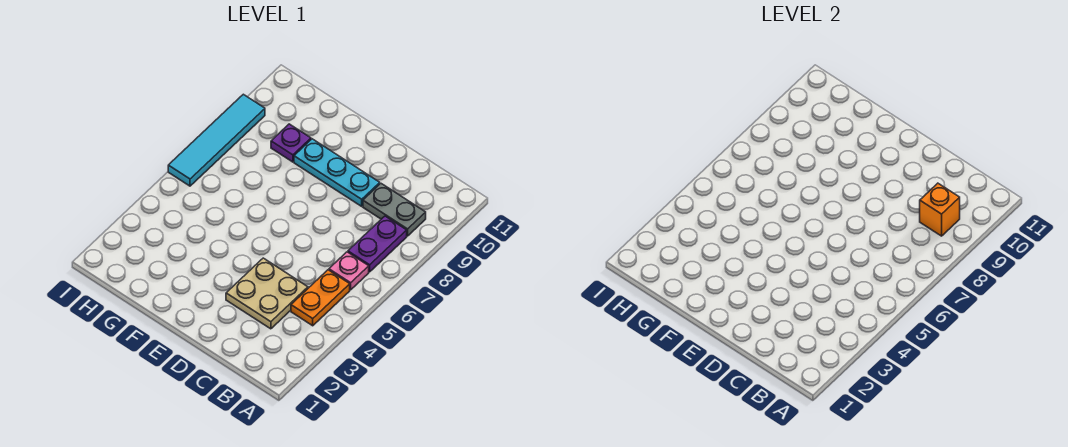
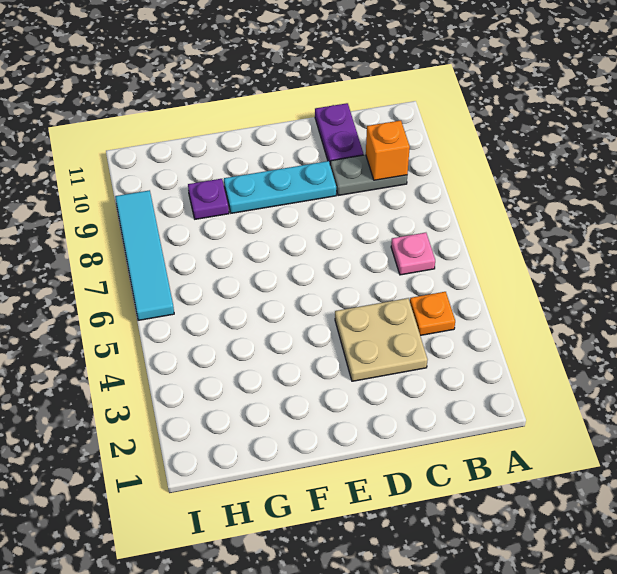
orange plate B4:B5 level 1 -> orange plate B4 level 1
purple plate B7:B8 level 1 -> purple plate C10:C11 level 1

